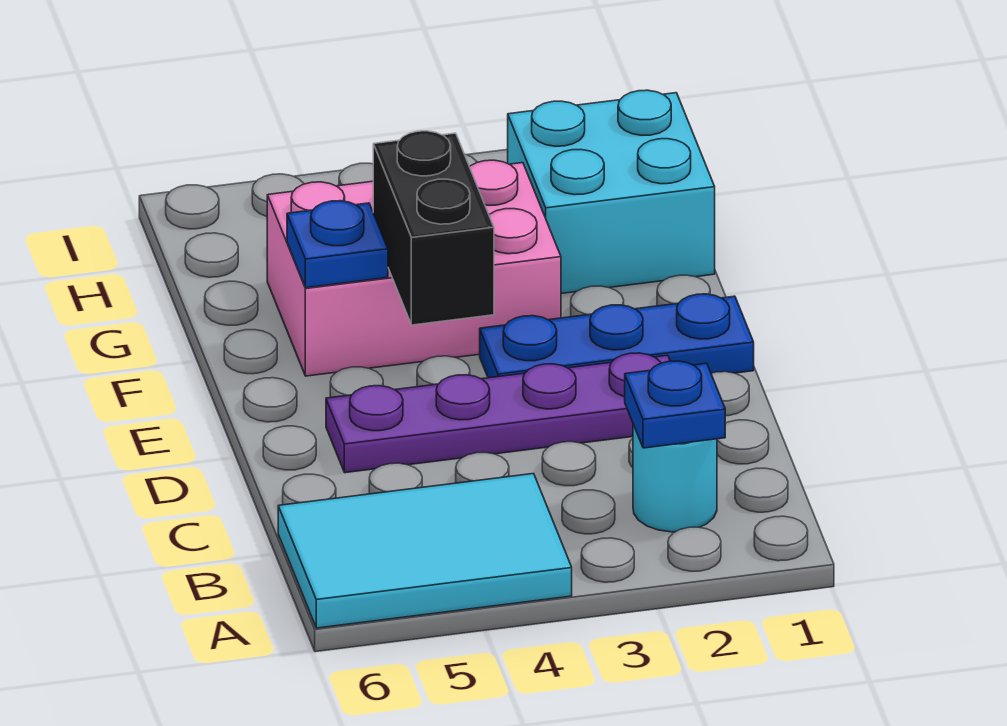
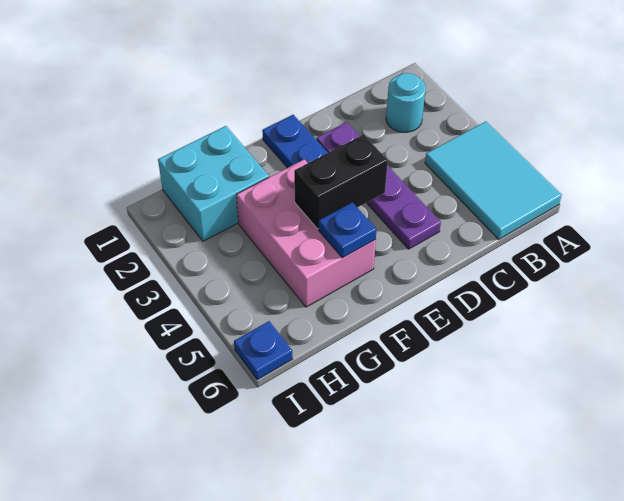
blue plate B2 level 2 -> blue plate I6 level 1

